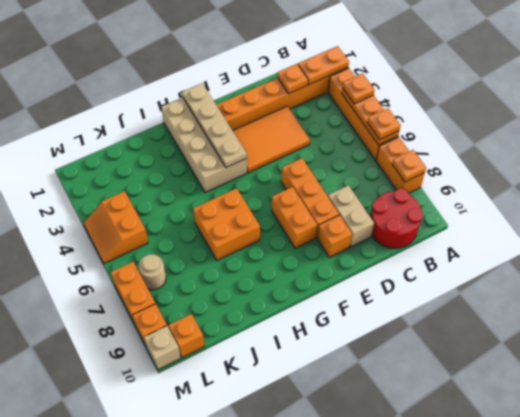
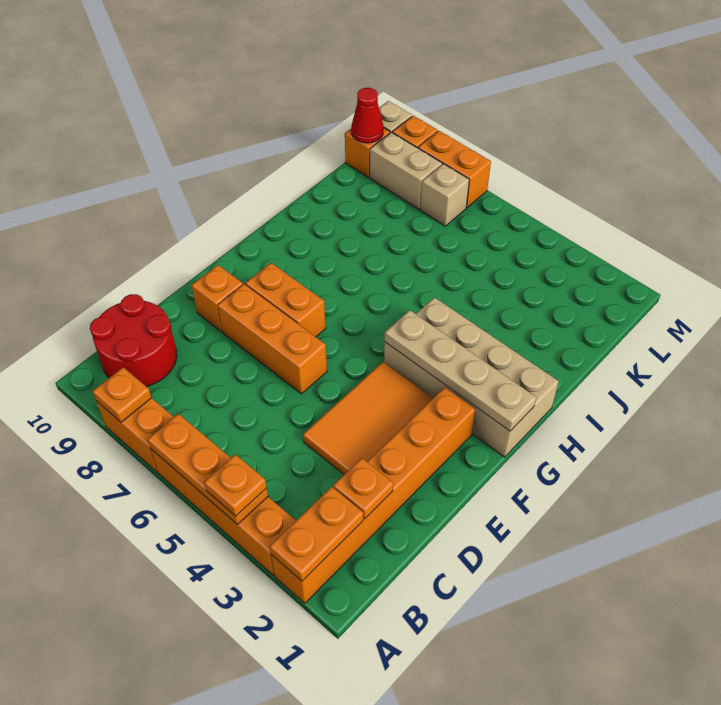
orange plate A6 level 3 -> none
tan brick D8:D9 level 1 -> tan brick L8:L9 level 1
orange brick H6:I7 level 1 -> none
orange slope L4:M5 level 1 top L -> none
tan round brick L7 level 1 -> tan brick L7 level 1
none -> red cone L10 level 2

